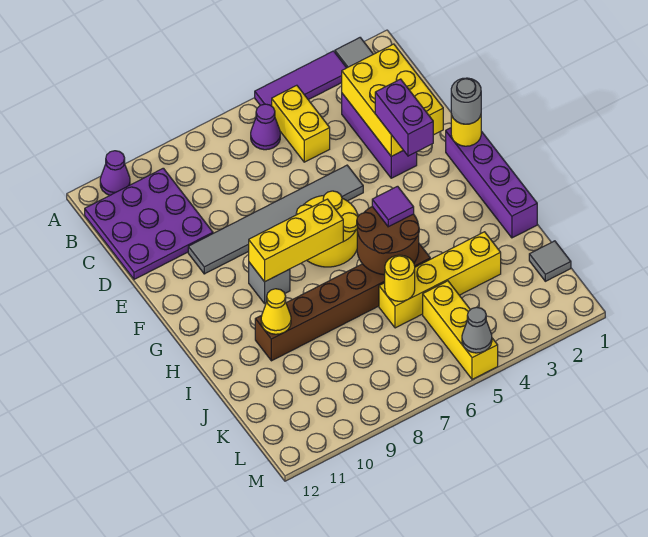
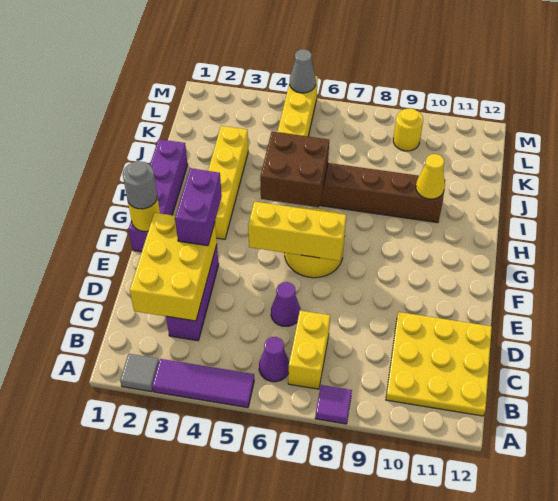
purple cone A11 level 1 -> purple cone D6 level 1
yellow brick B5:C5 level 1 -> yellow brick B7:C7 level 1
purple plate B10:D12 level 1 -> yellow plate B10:D12 level 1
grey tile E5:E10 level 1 -> none
yellow brick G7:G9 level 2 -> yellow brick F5:F7 level 2
grey brick G9 level 1 -> none
brown round brick H5:I6 level 2 -> brown brick H5:I6 level 2
purple tile H5 level 3 -> purple tile A8 level 1
yellow brick J3:J6 level 1 -> yellow brick G3:J3 level 1
yellow round brick J6 level 2 -> yellow round brick L9 level 1
grey tile K1 level 1 -> none

